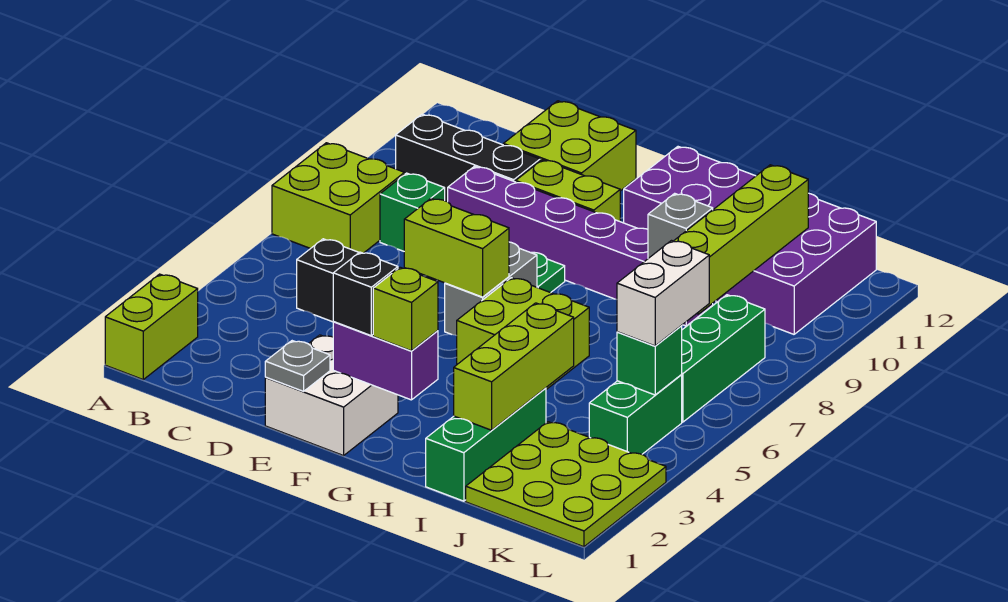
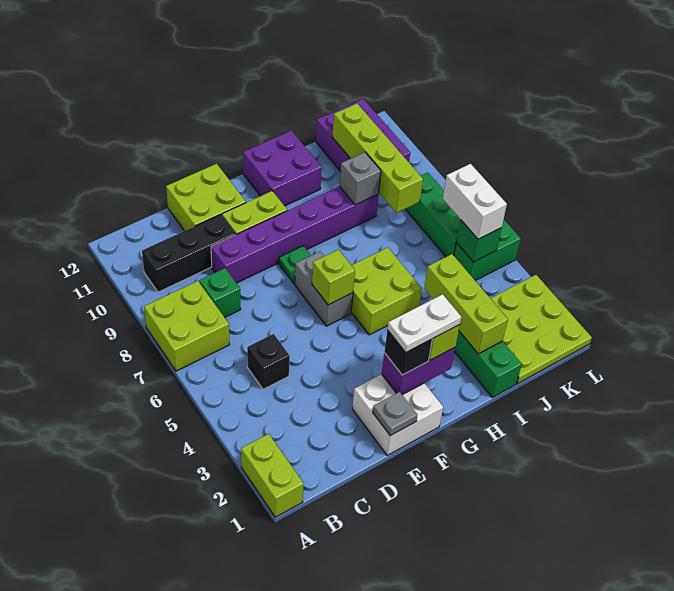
lime brick E6:F6 level 2 -> lime brick F6 level 2
none -> white plate F2:G2 level 4
green brick K4:K5 level 1 -> green brick K5:L5 level 1

